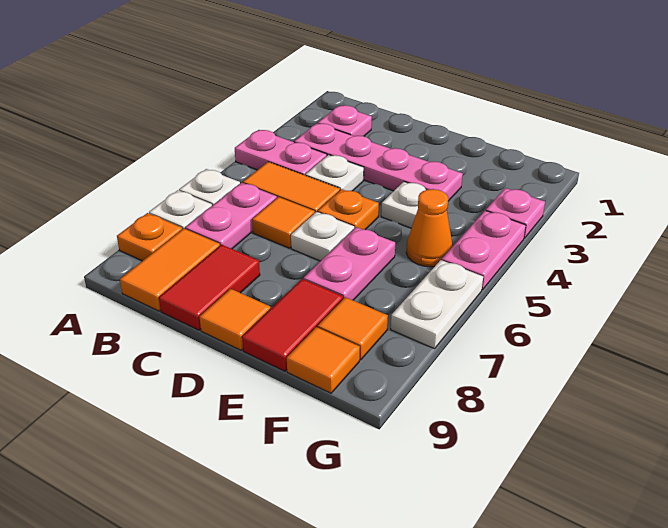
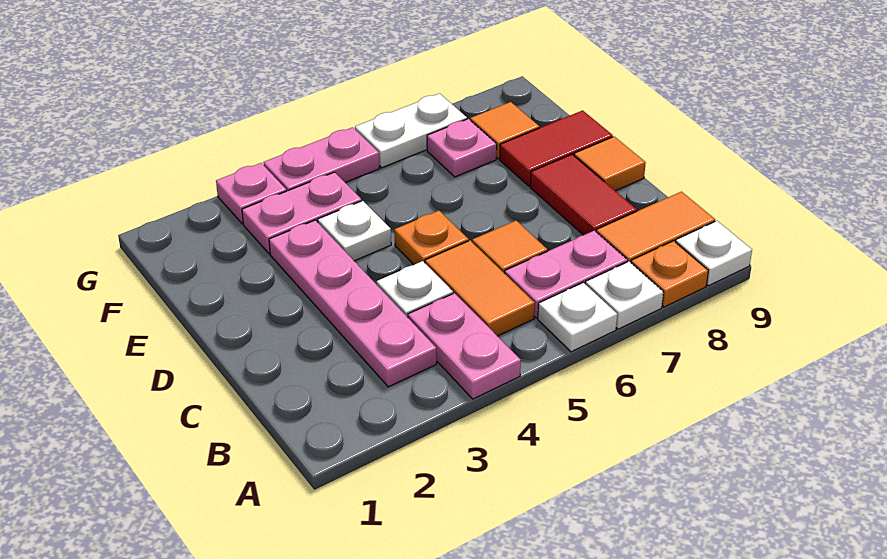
pink plate B2 level 1 -> pink plate F7 level 1
red tile C8:C9 level 1 -> red tile C8:D8 level 1
white plate D6 level 1 -> white plate A9 level 1
pink plate E6:E7 level 1 -> pink plate F3:F4 level 1
orange cone F5 level 1 -> none
orange tile F9 level 1 -> none

